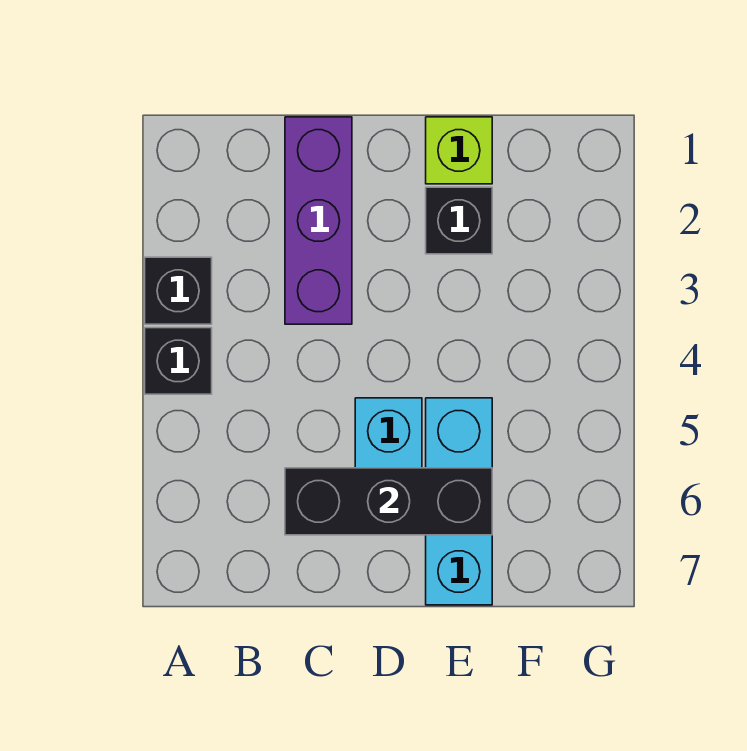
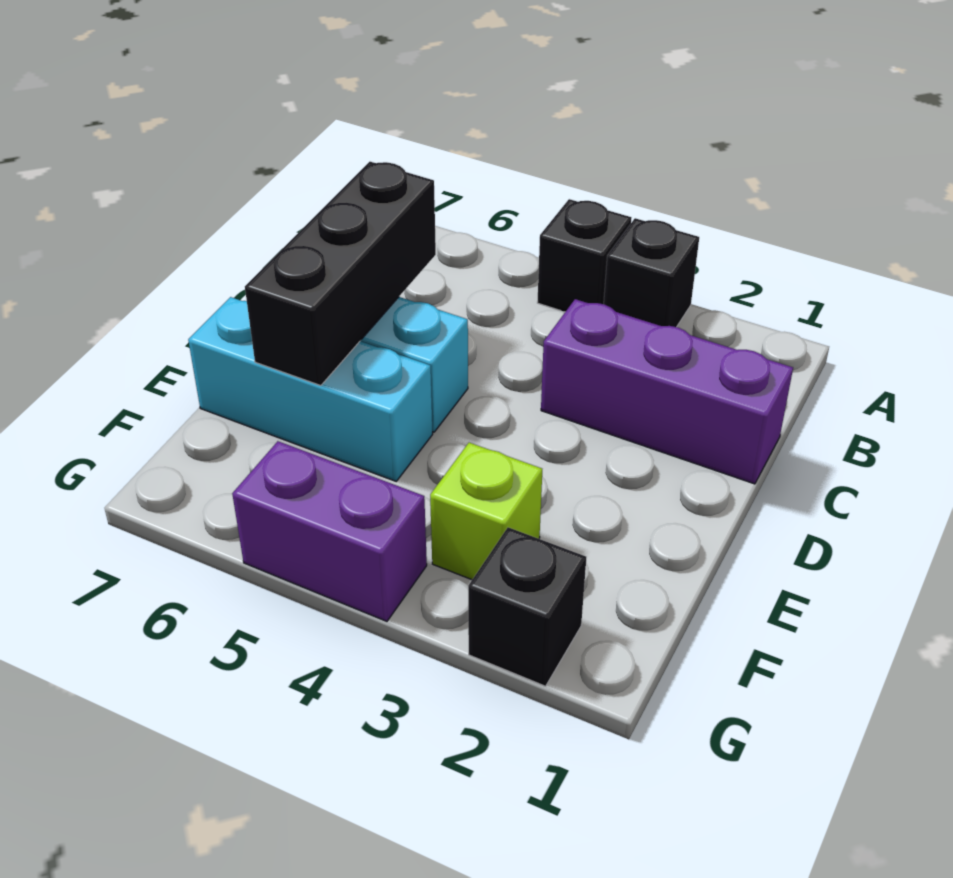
lime brick E1 level 1 -> lime brick F3 level 1
black brick E2 level 1 -> black brick G2 level 1
none -> purple brick G4:G5 level 1

